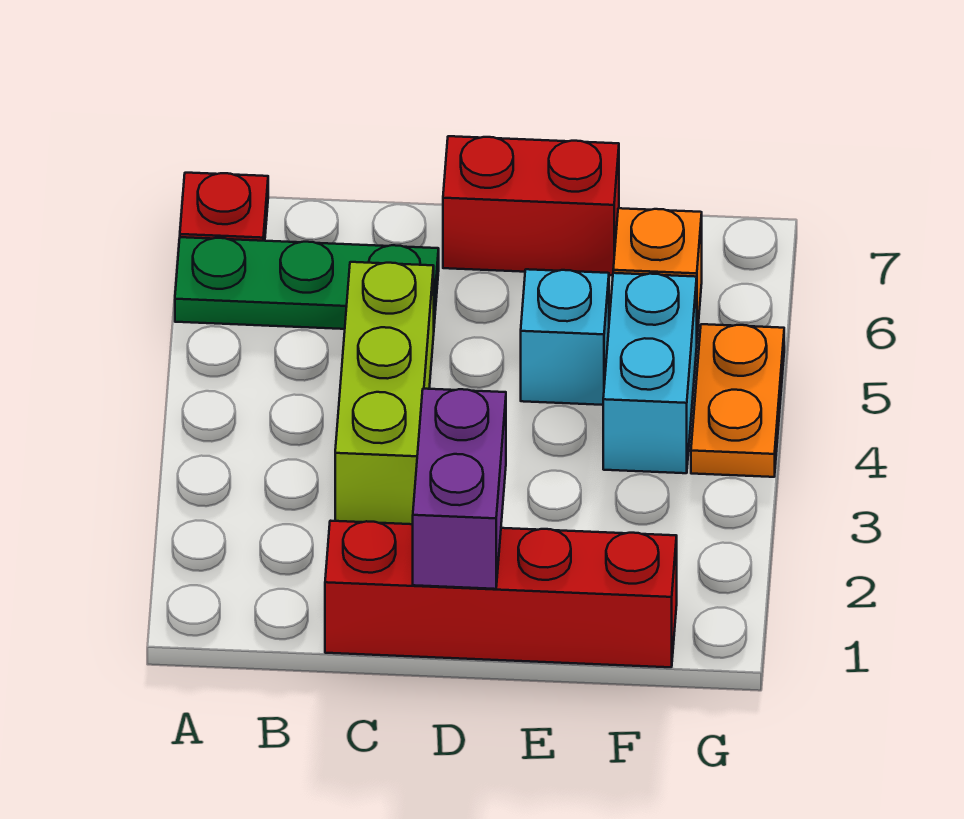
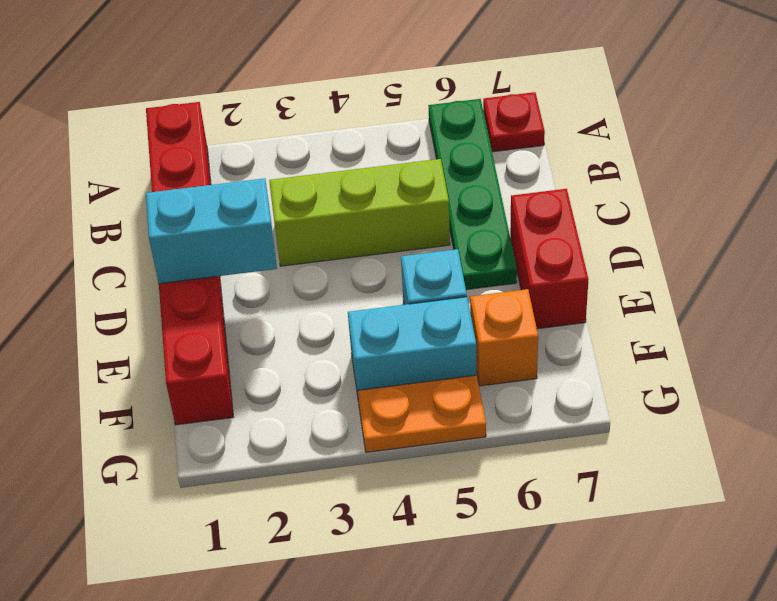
green plate A6:C6 level 1 -> green plate A6:D6 level 1
red brick C1:F1 level 1 -> red brick A1:F1 level 1
purple brick D1:D2 level 2 -> cyan brick D1:D2 level 2

